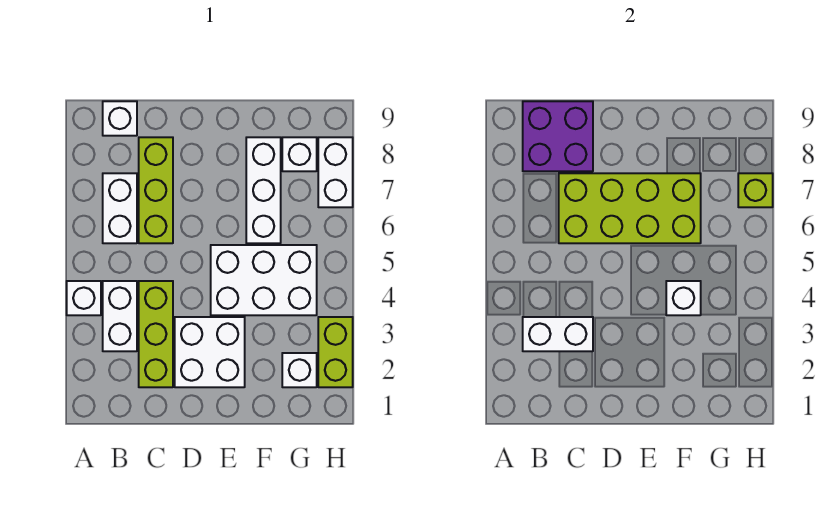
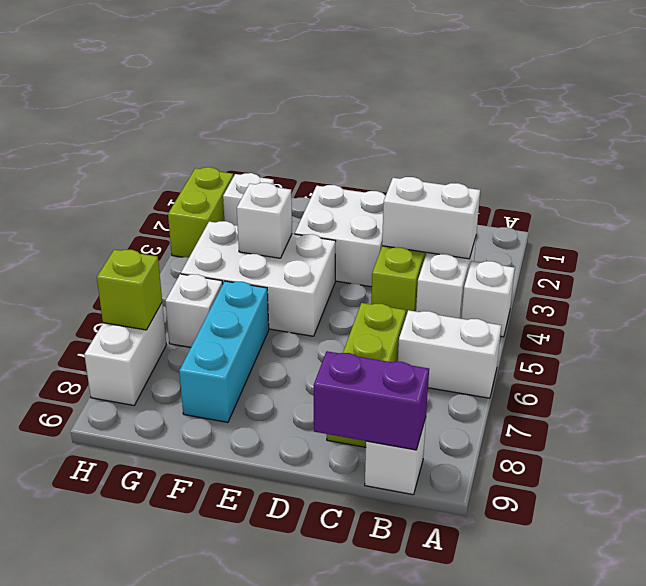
white brick B6:B7 level 1 -> white brick A6:B6 level 1
purple brick B8:C9 level 2 -> purple brick B9:C9 level 2
lime brick C6:F7 level 2 -> none
white brick F6:F8 level 1 -> cyan brick F6:F8 level 1
white brick G8 level 1 -> white brick G6 level 1

